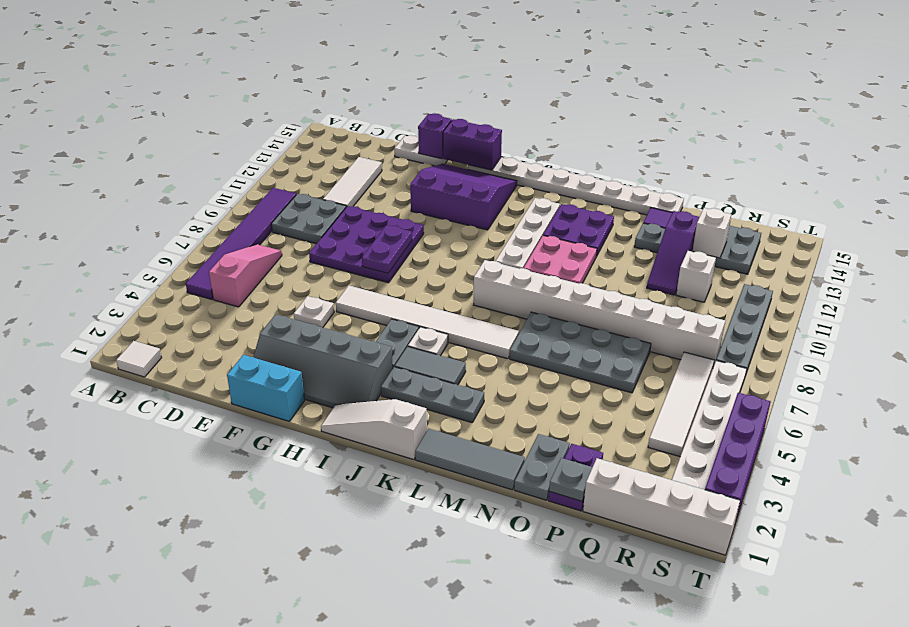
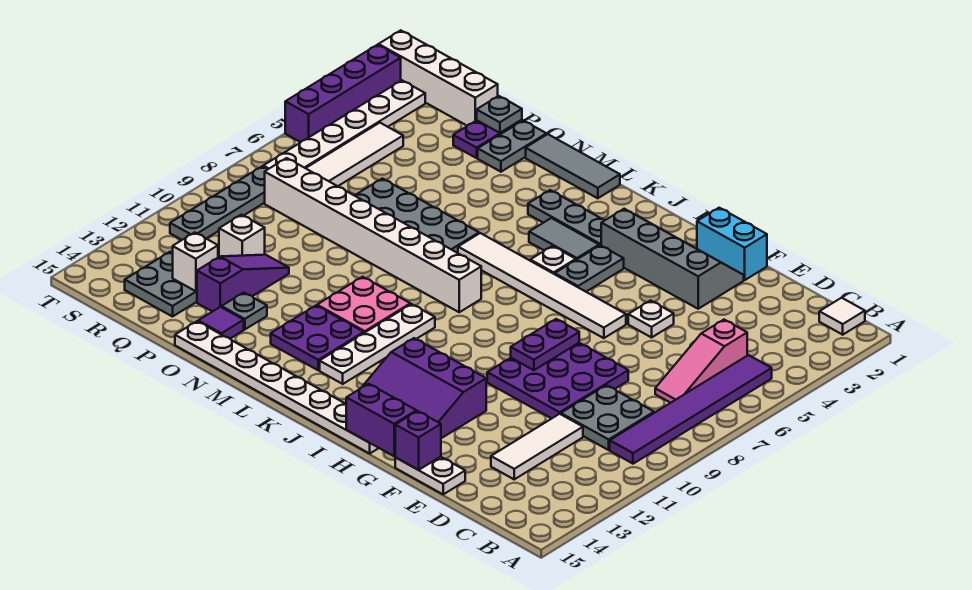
white slope I1:K1 level 1 top K -> none

